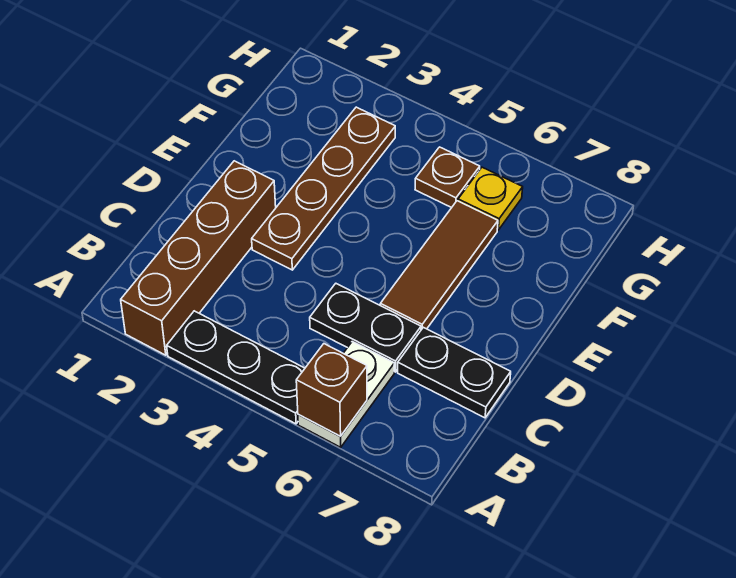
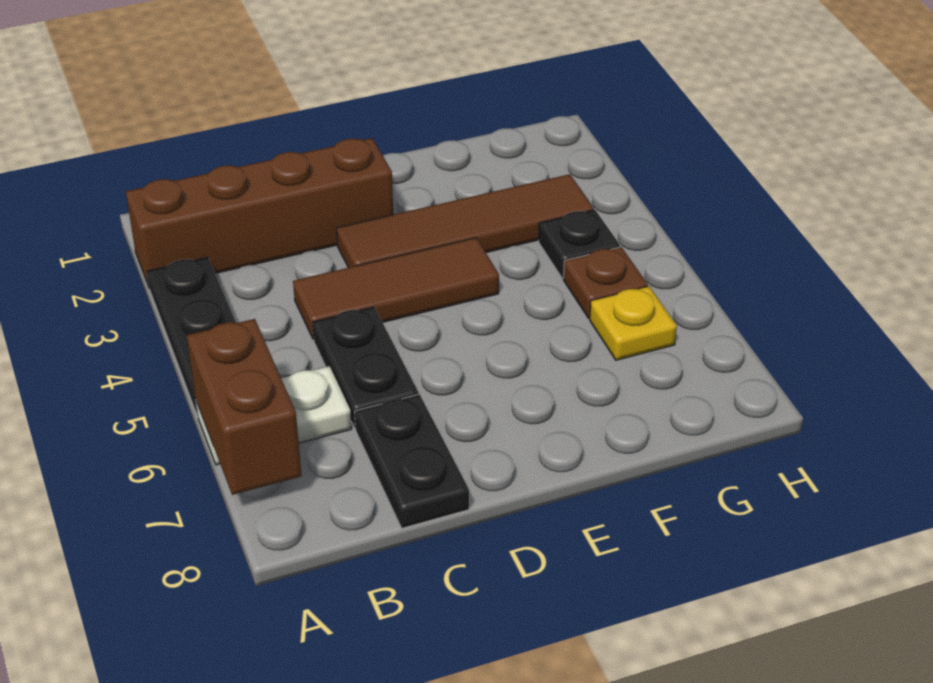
brown brick A6 level 2 -> brown brick A6:A7 level 2
brown plate D3:G3 level 1 -> brown tile D3:G3 level 1
brown tile D6:F6 level 1 -> brown tile C4:E4 level 1
none -> black plate G4 level 1

